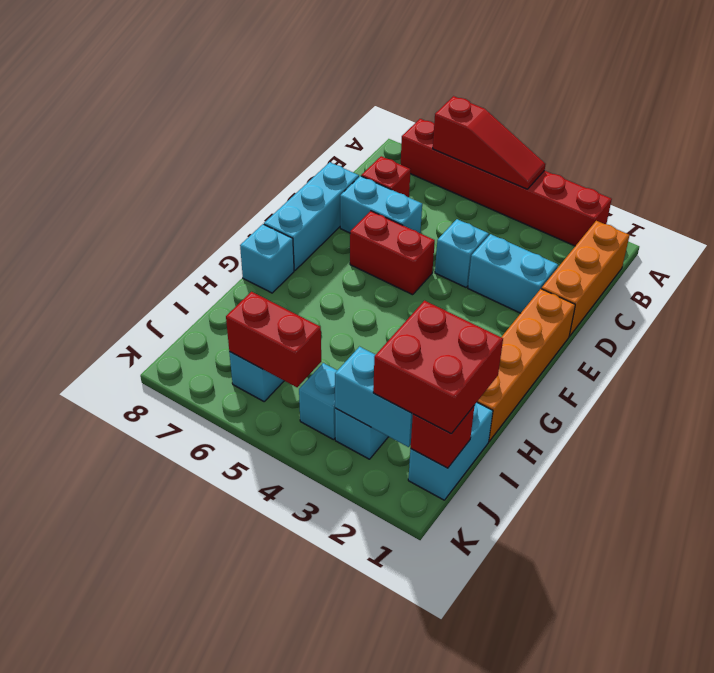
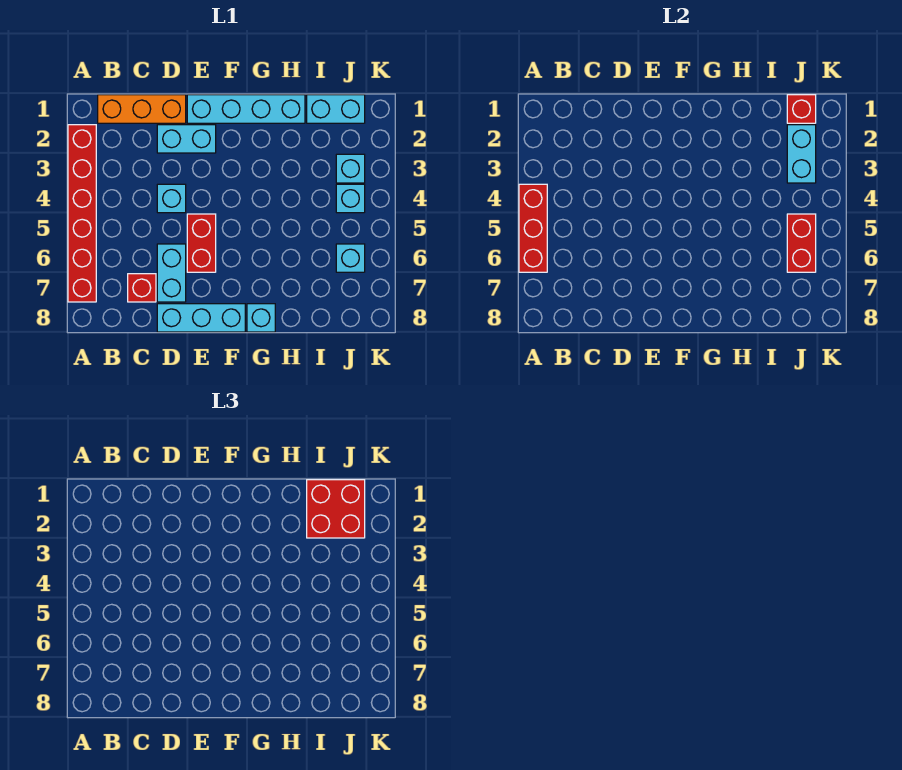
red slope A4:A6 level 2 top 6 -> red brick A4:A6 level 2
cyan brick D2:D3 level 1 -> cyan brick D2:E2 level 1
orange brick E1:H1 level 1 -> cyan brick E1:H1 level 1

